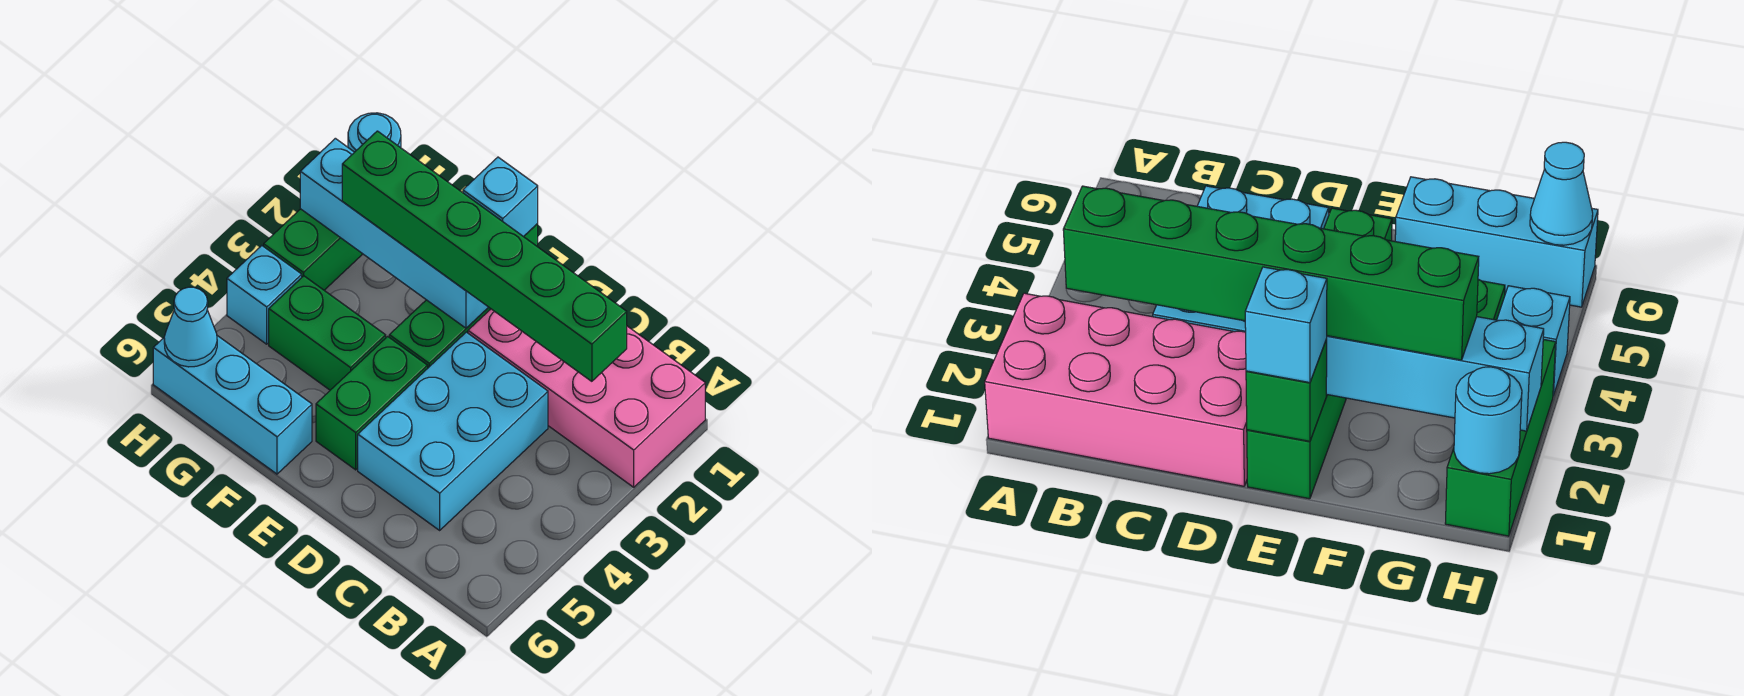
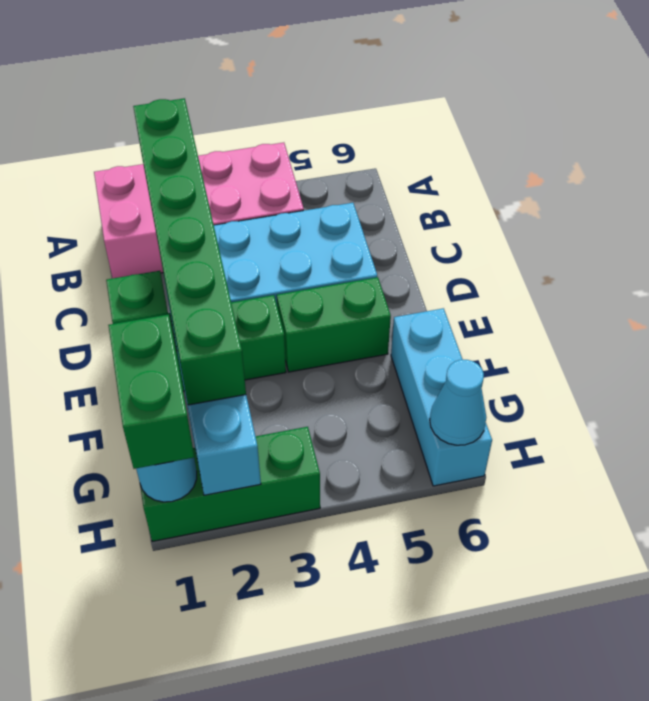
pink brick A1:D2 level 1 -> pink brick A1:B4 level 1
cyan brick E1 level 3 -> none
green brick F4:G4 level 1 -> green brick G1:H1 level 3
cyan brick H4 level 1 -> none

